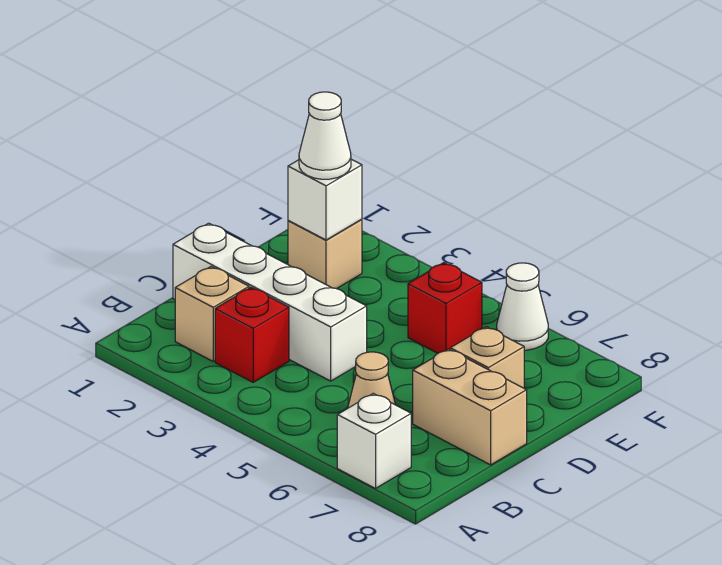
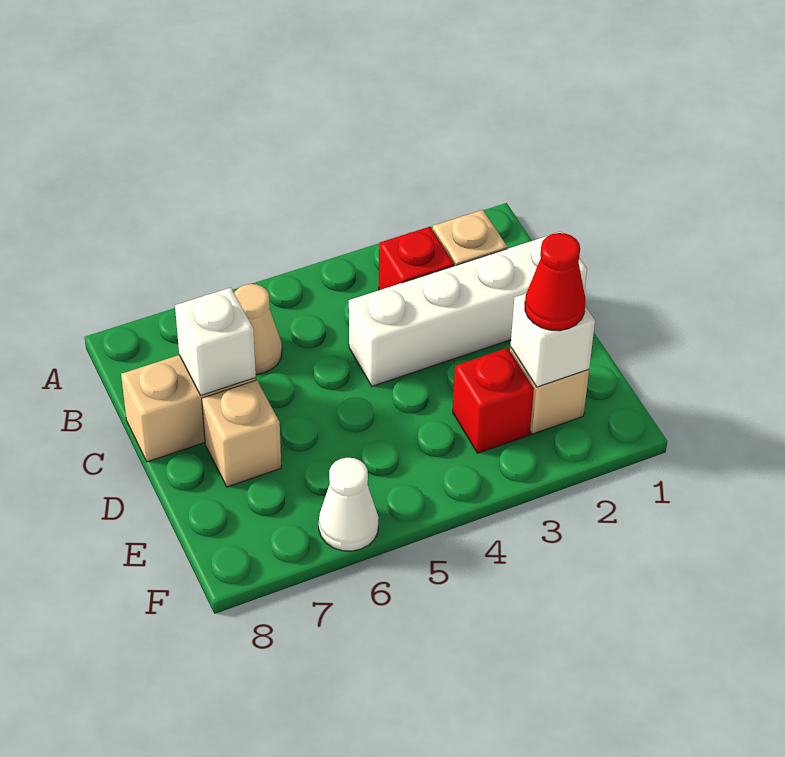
white brick A7 level 1 -> white brick C7 level 2
white cone E2 level 3 -> red cone E2 level 3
red brick E5 level 1 -> red brick E3 level 1

